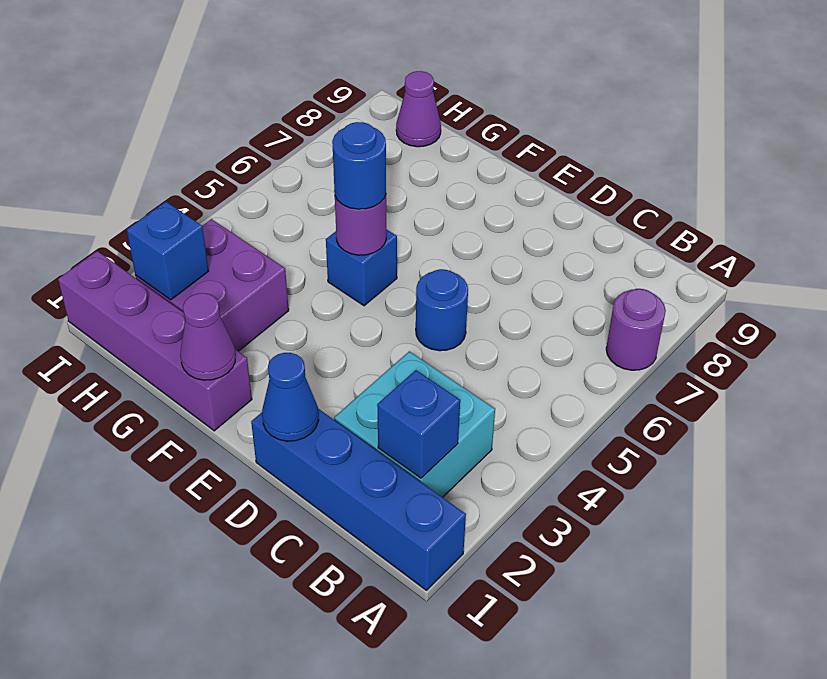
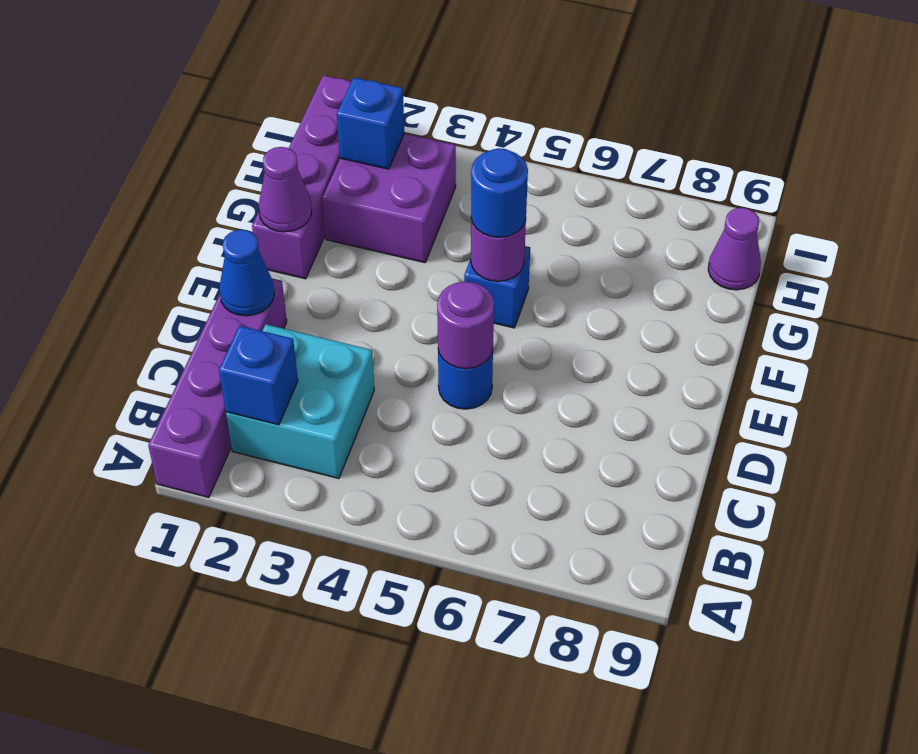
blue brick A1:D1 level 1 -> purple brick A1:D1 level 1
purple round brick A7 level 1 -> purple round brick D5 level 2

